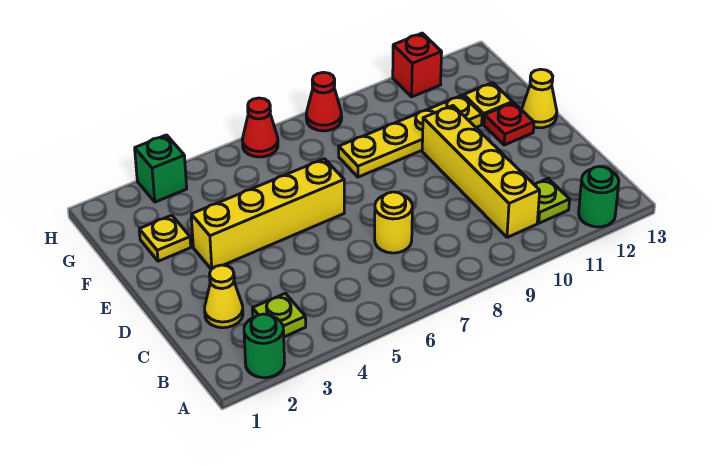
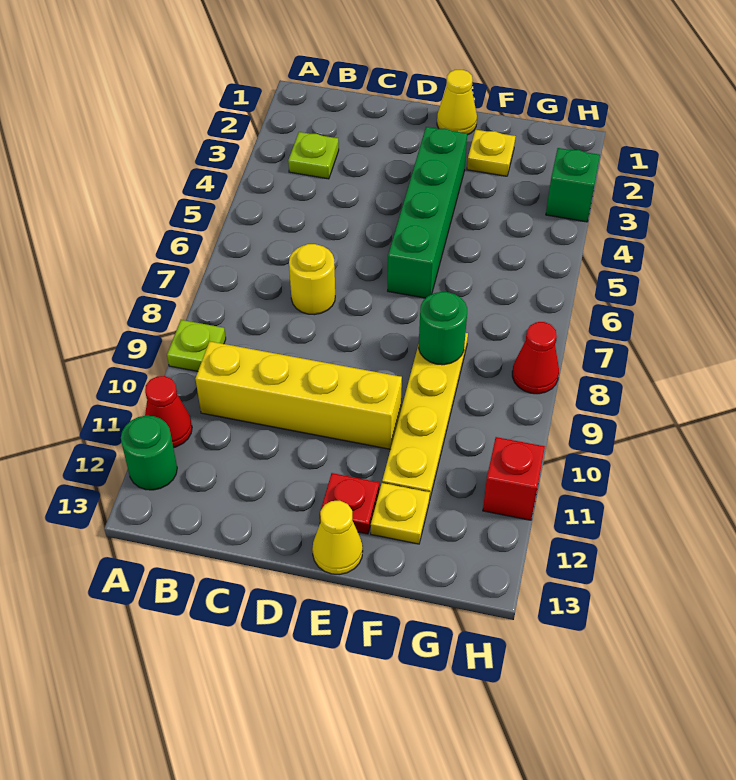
green round brick A2 level 1 -> green round brick F8 level 2
lime plate B11 level 1 -> lime plate A9 level 1
yellow cone C2 level 1 -> yellow cone E1 level 1
yellow brick E3:E6 level 1 -> green brick E3:E6 level 1
red cone H6 level 1 -> red cone A11 level 1

